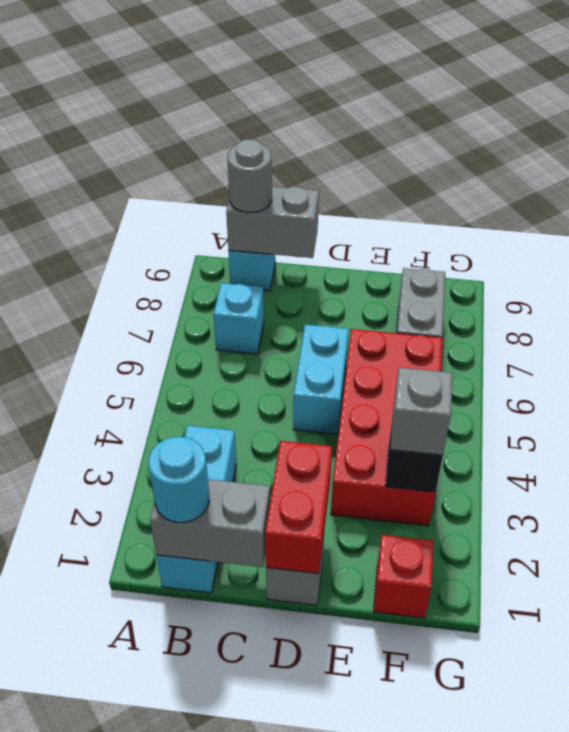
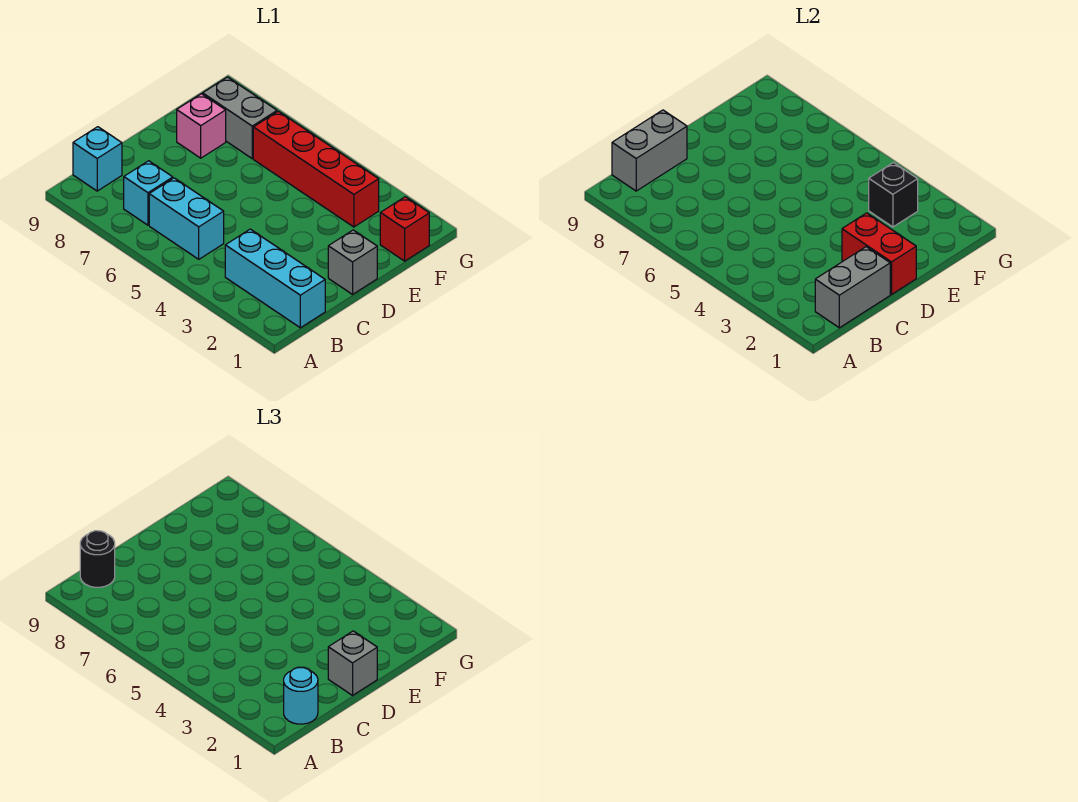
grey round brick B9 level 3 -> black round brick B9 level 3
cyan brick D5:D6 level 1 -> cyan brick B5:B6 level 1
red brick E3:F6 level 1 -> red brick F3:F6 level 1
none -> pink brick E8 level 1
grey brick F3 level 3 -> grey brick D1 level 3

